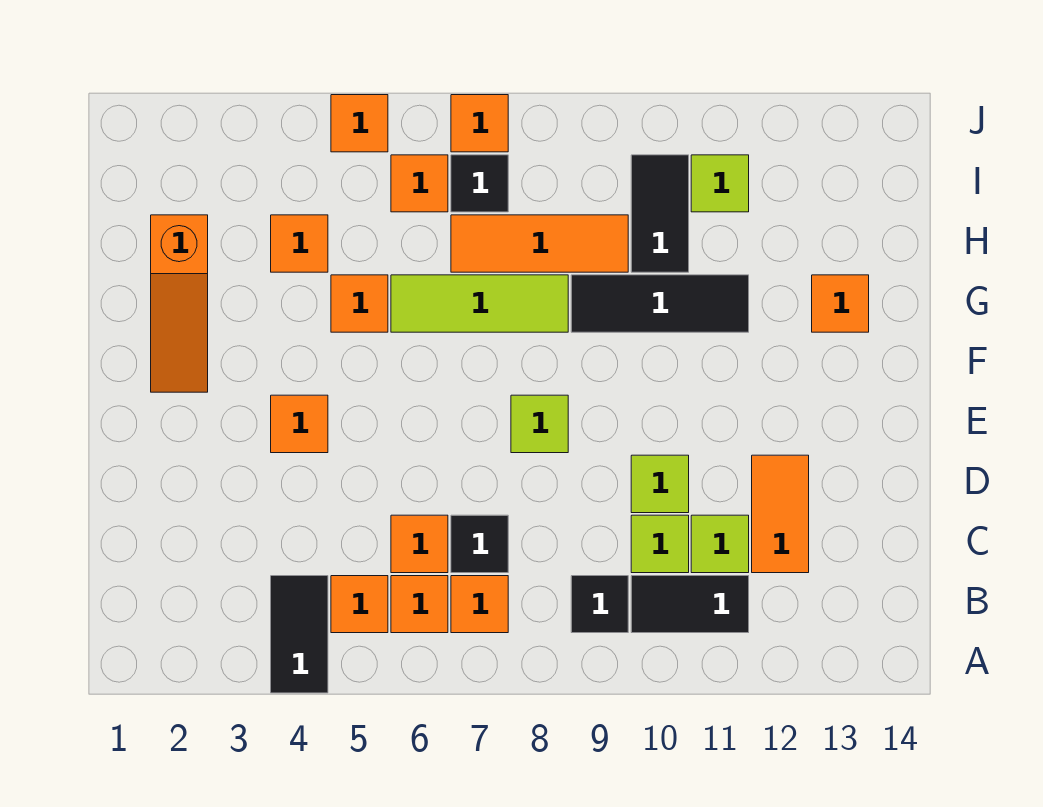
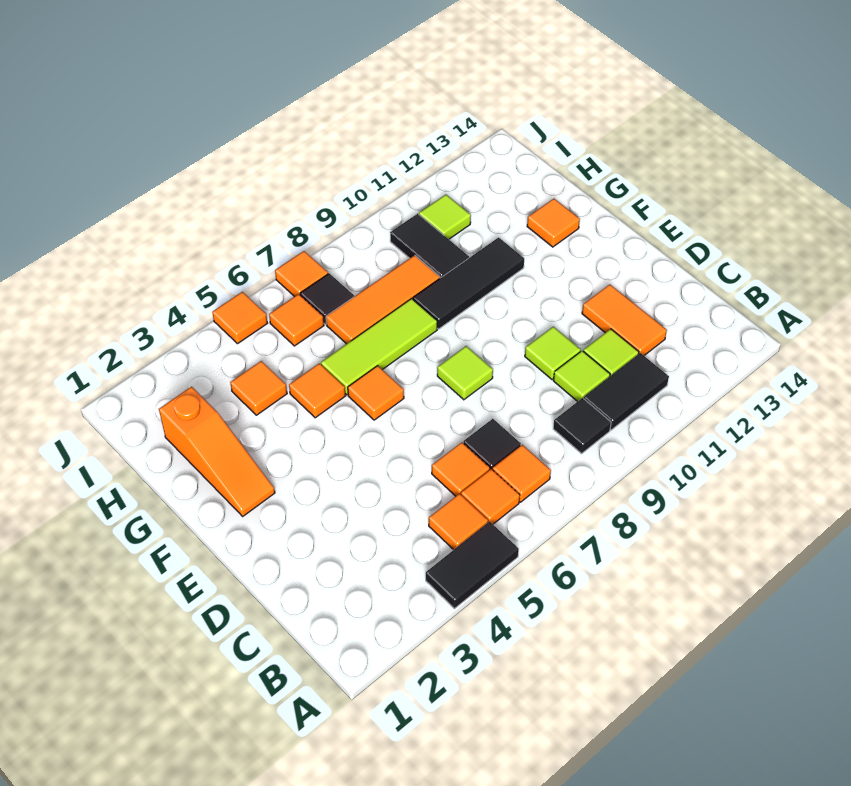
black tile A4:B4 level 1 -> black tile A4:A5 level 1
orange tile E4 level 1 -> orange tile F6 level 1

